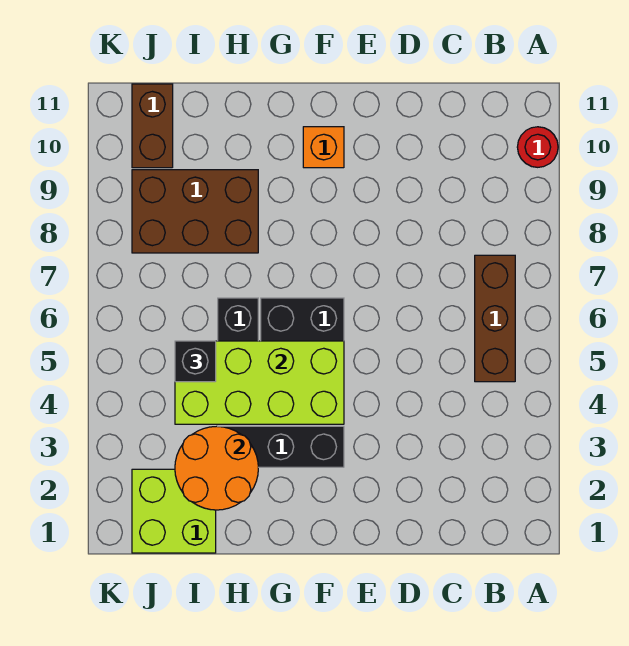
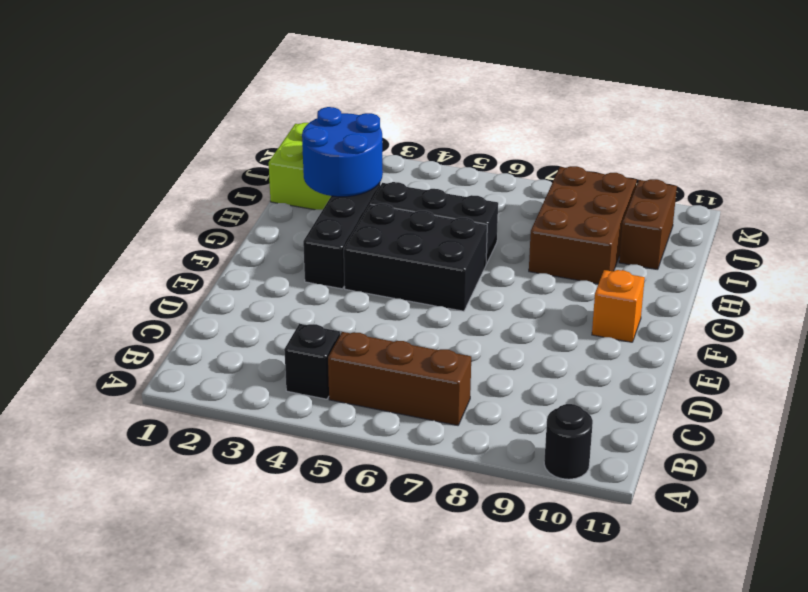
red round brick A10 level 1 -> black round brick A10 level 1
lime brick F4:I5 level 2 -> none
orange round brick H2:I3 level 2 -> blue round brick H2:I3 level 2
black brick I5 level 3 -> black brick B4 level 1
brown brick J10:J11 level 1 -> brown brick I10:J10 level 1

